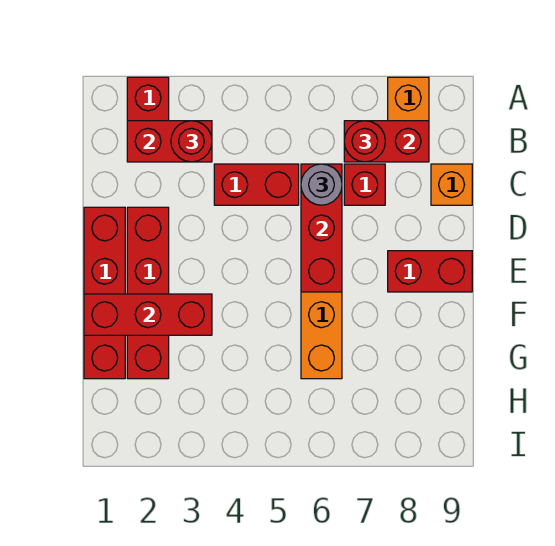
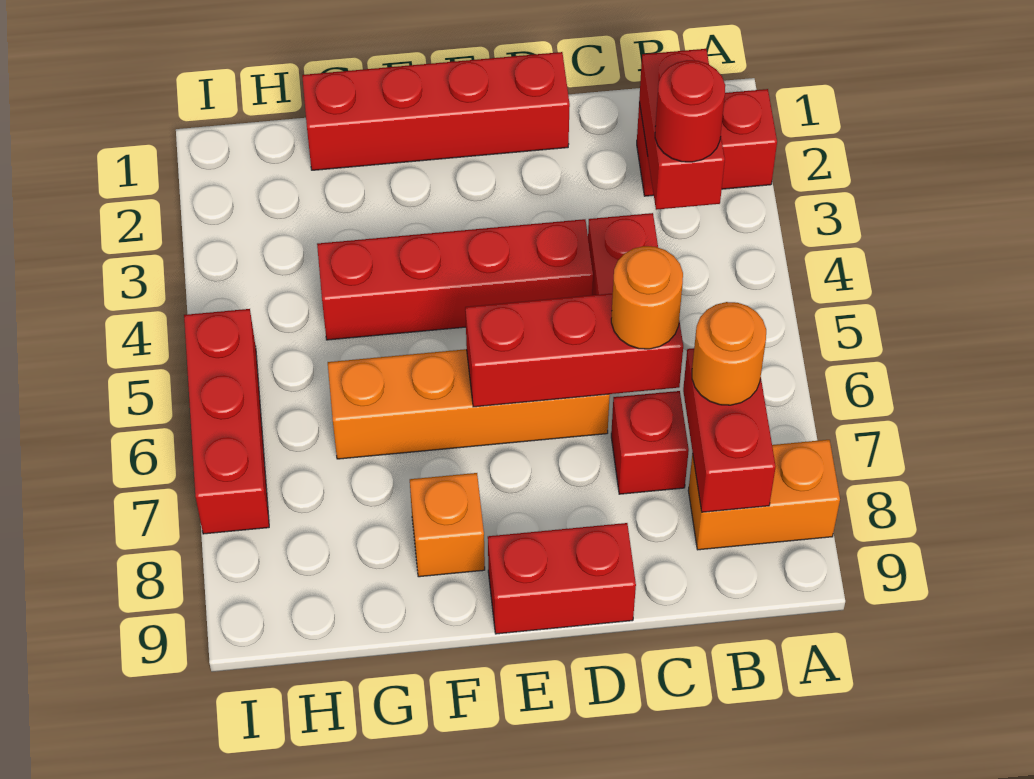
red round brick B7 level 3 -> orange round brick B7 level 3
grey round brick C6 level 3 -> orange round brick C6 level 3
orange brick C9 level 1 -> orange brick F8 level 1
red brick D2:G2 level 1 -> red brick D4:G4 level 1
red brick E8:E9 level 1 -> red brick D9:E9 level 1
red brick F1:F3 level 2 -> red brick I5:I7 level 1

